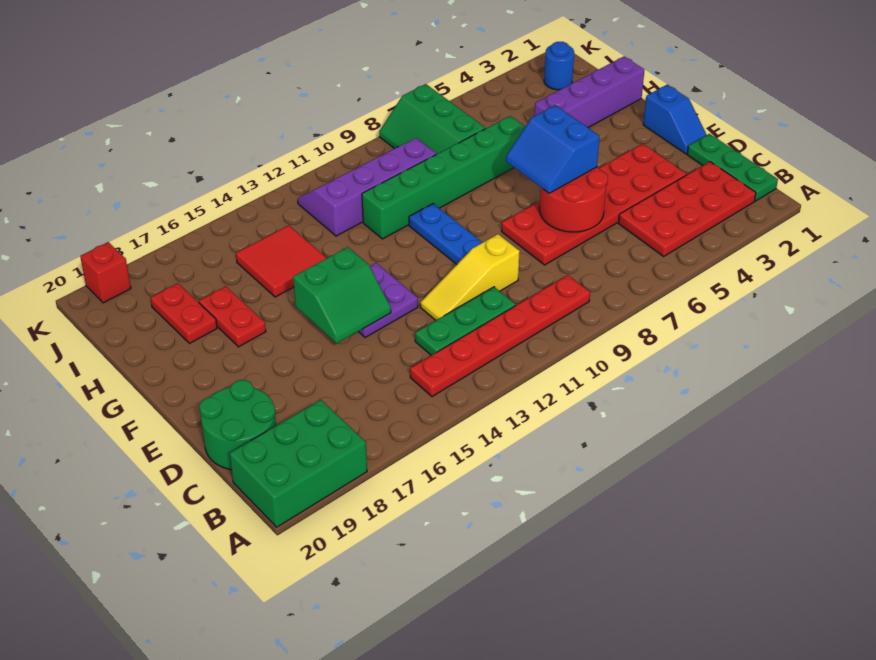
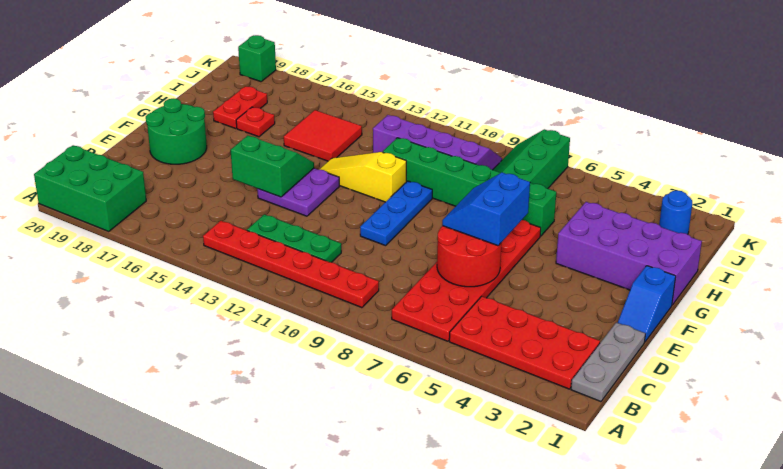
green plate B1:D1 level 1 -> grey plate B1:D1 level 1
green round brick C19:D20 level 1 -> green round brick E18:F19 level 1
red plate D3:E8 level 1 -> red plate B6:G7 level 1
yellow slope D10:D12 level 1 top 10 -> yellow slope G11:G13 level 1 top 11
green slope E14:F15 level 2 top F -> green slope E14:F15 level 2 top E
red plate G17:H17 level 1 -> red plate H17 level 1
purple brick H1:H4 level 1 -> purple brick G1:H4 level 1
red brick K19 level 1 -> green brick K19 level 1

